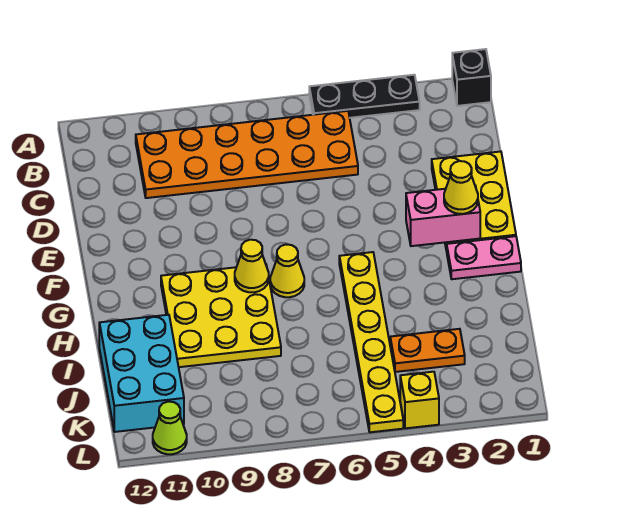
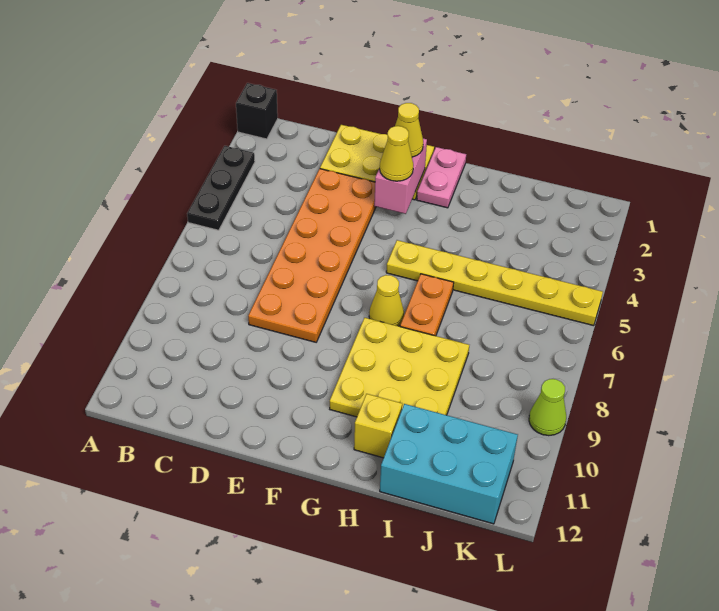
orange plate B5:C10 level 1 -> orange plate D3:E8 level 1
yellow cone G8 level 2 -> yellow cone F3 level 3
orange plate J3:J4 level 1 -> orange plate H6:H7 level 1
yellow brick L4 level 1 -> yellow brick H11 level 1
lime cone L11 level 1 -> lime cone L9 level 1

